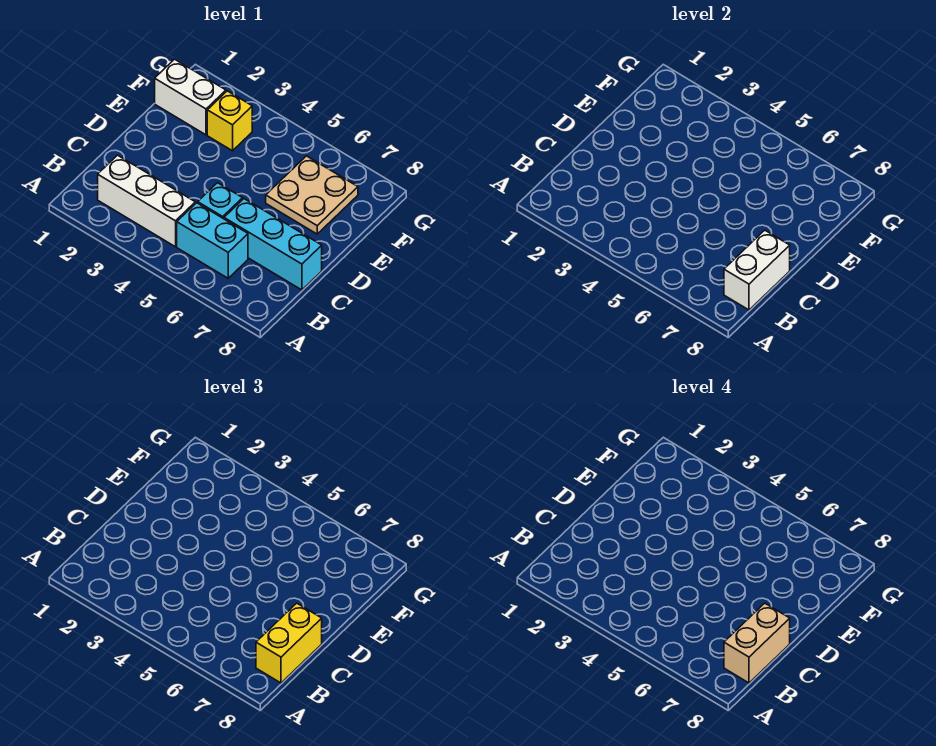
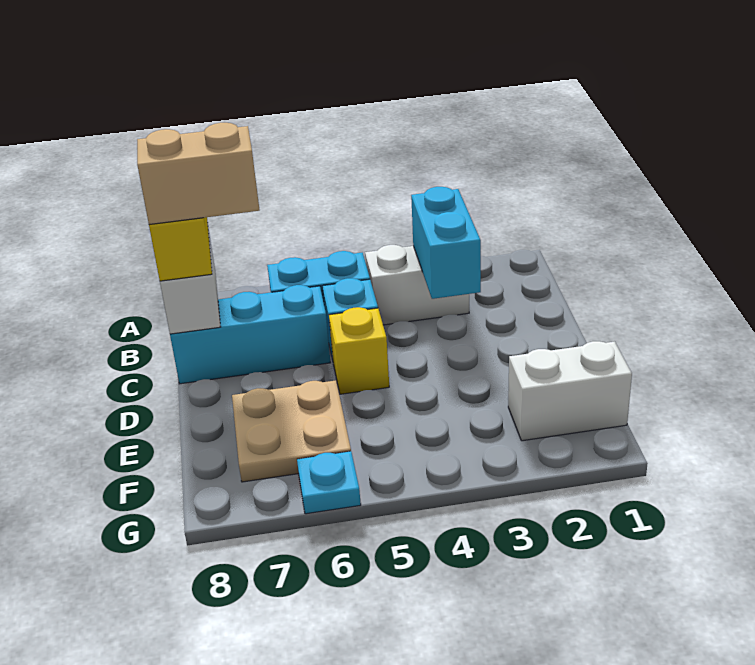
white brick B2:B4 level 1 -> white brick B3:B4 level 1
none -> cyan brick B3:C3 level 2
tan brick B8:C8 level 4 -> tan brick C7:C8 level 4
yellow brick F3 level 1 -> yellow brick D5 level 1
none -> cyan plate G6 level 1

